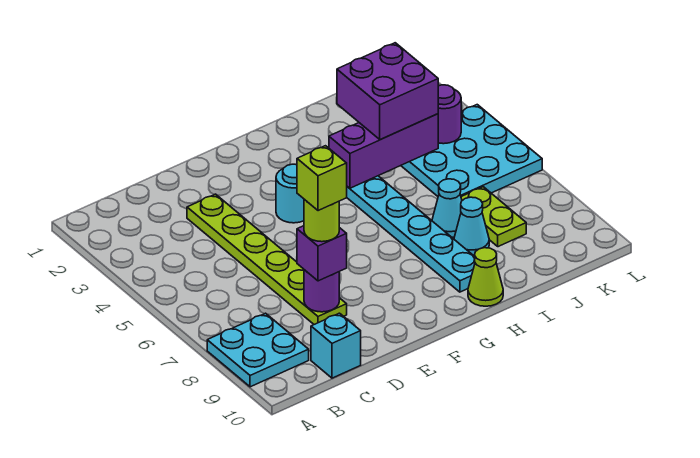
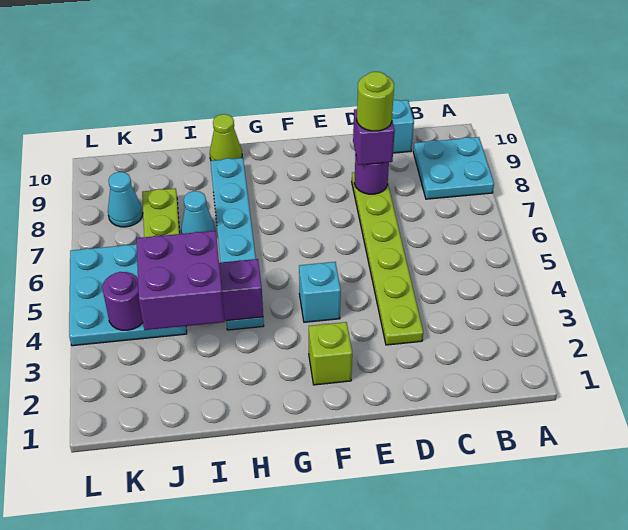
lime brick D8 level 5 -> lime brick F2 level 1
cyan round brick F4 level 1 -> cyan brick F4 level 1
cyan cone I8 level 1 -> cyan cone K8 level 1

